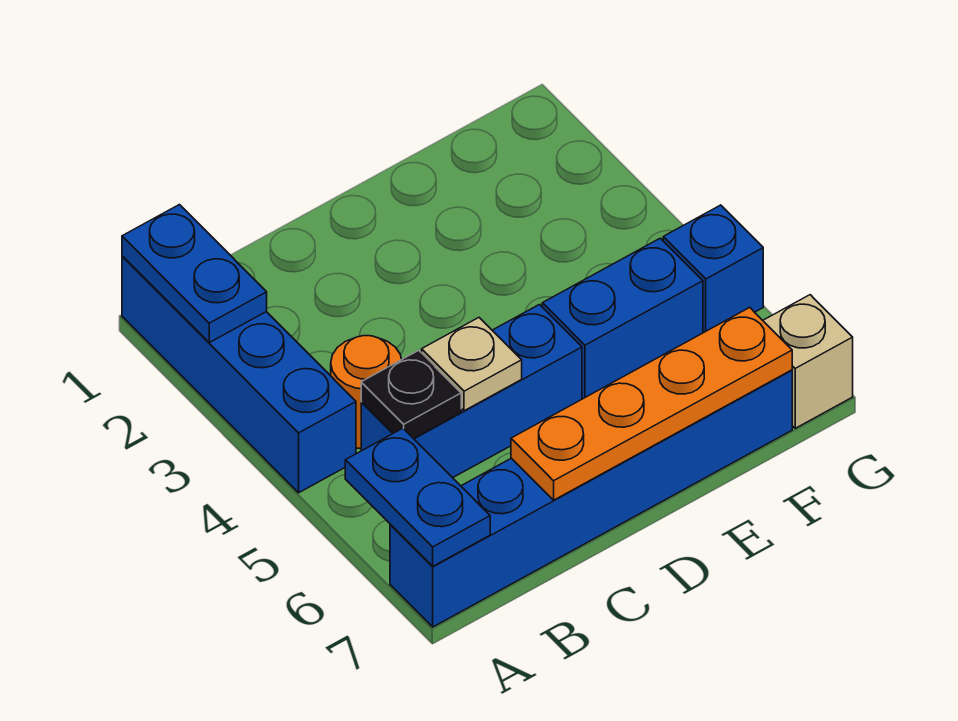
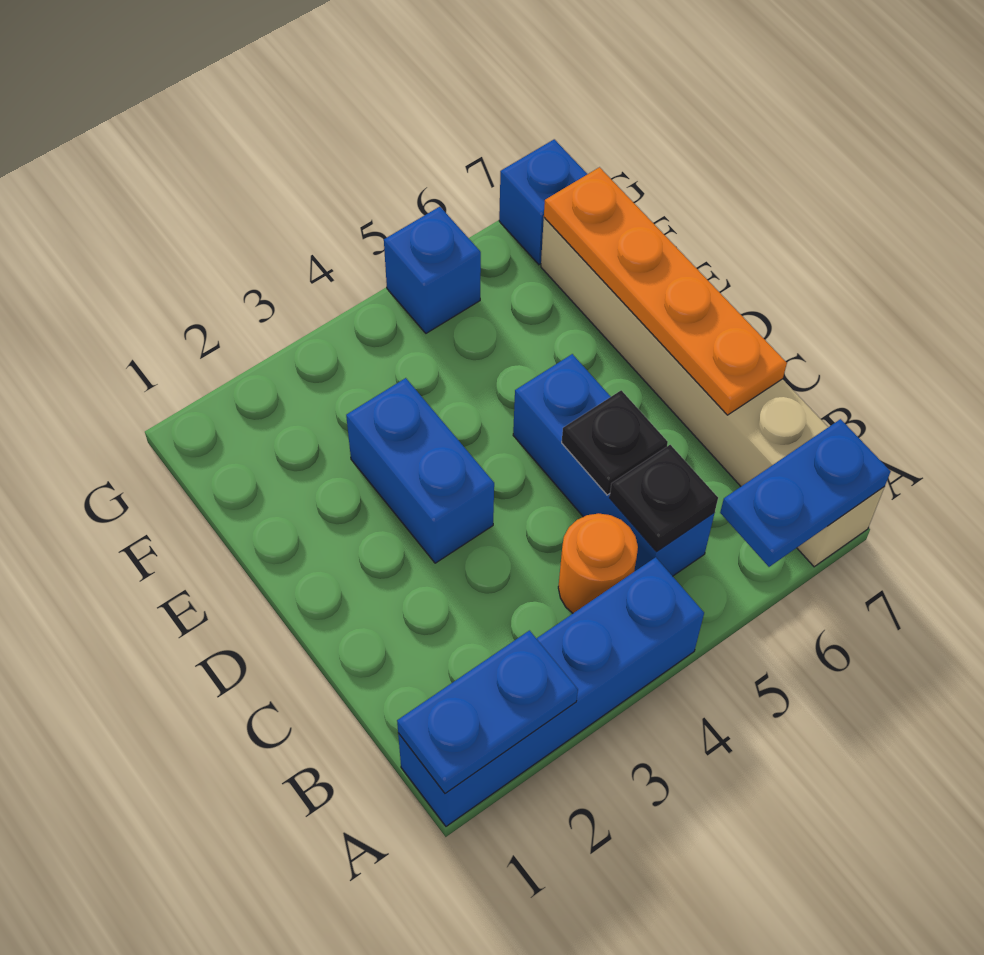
blue brick A7:F7 level 1 -> tan brick A7:F7 level 1
tan plate C5 level 2 -> black plate C5 level 2
blue brick E5:F5 level 1 -> blue brick D3:E3 level 1
tan brick G7 level 1 -> blue brick G7 level 1

